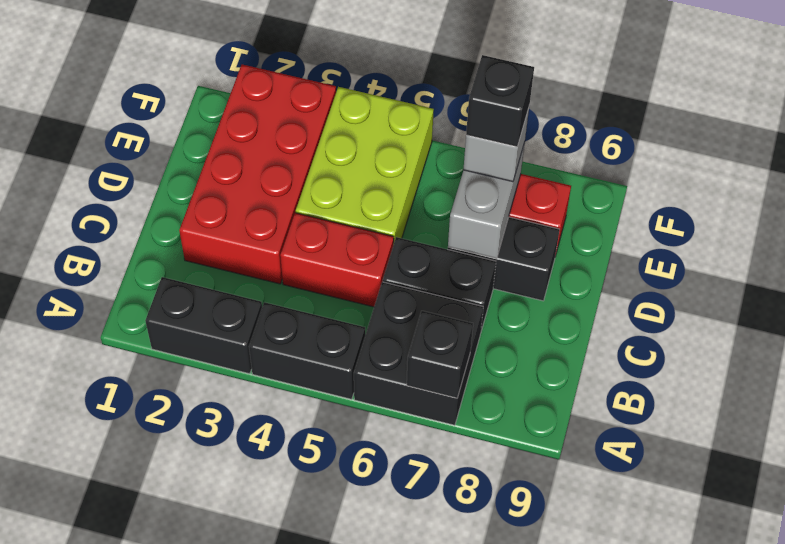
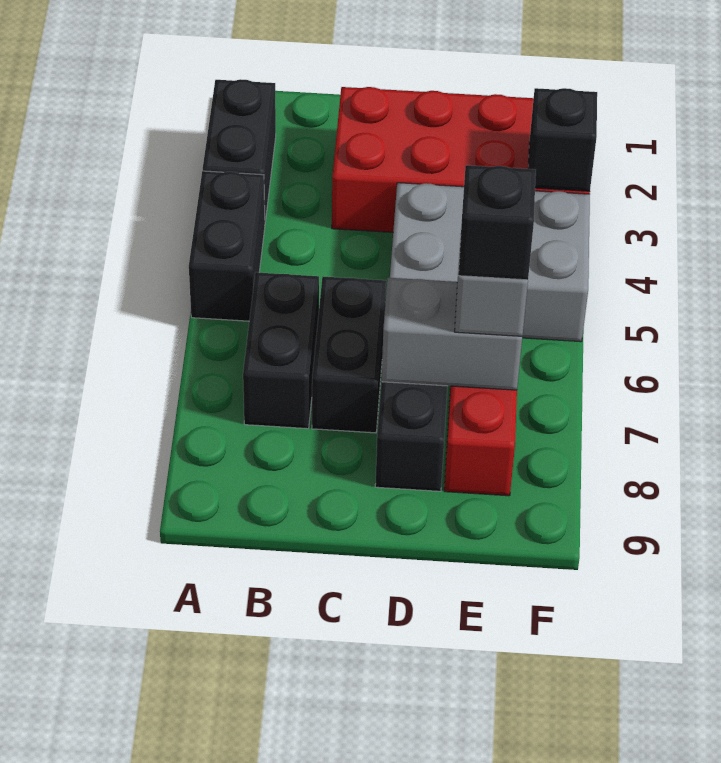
black brick A6:B7 level 1 -> black brick B6:B7 level 1
black brick A7 level 2 -> black brick F3 level 2
red brick C4:C5 level 1 -> none
lime brick D4:F5 level 1 -> grey brick D4:F5 level 1

